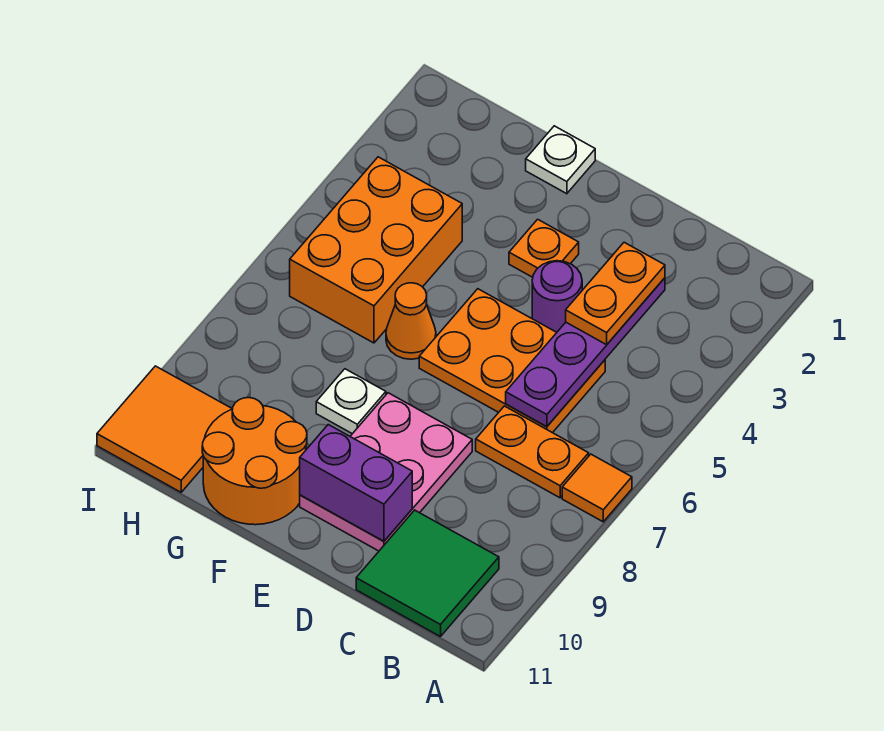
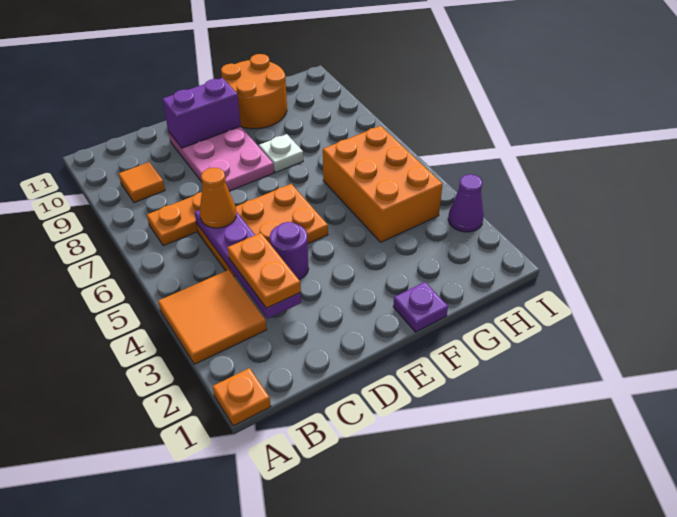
orange tile A7 level 1 -> orange tile B9 level 1
green tile B10:C11 level 1 -> none
orange plate E3 level 1 -> orange plate A1 level 1
white plate F1 level 1 -> purple plate F1 level 1
orange cone F6 level 1 -> orange cone C6 level 3
orange tile H10:I11 level 1 -> orange tile A3:B4 level 1
none -> purple cone I3 level 1

